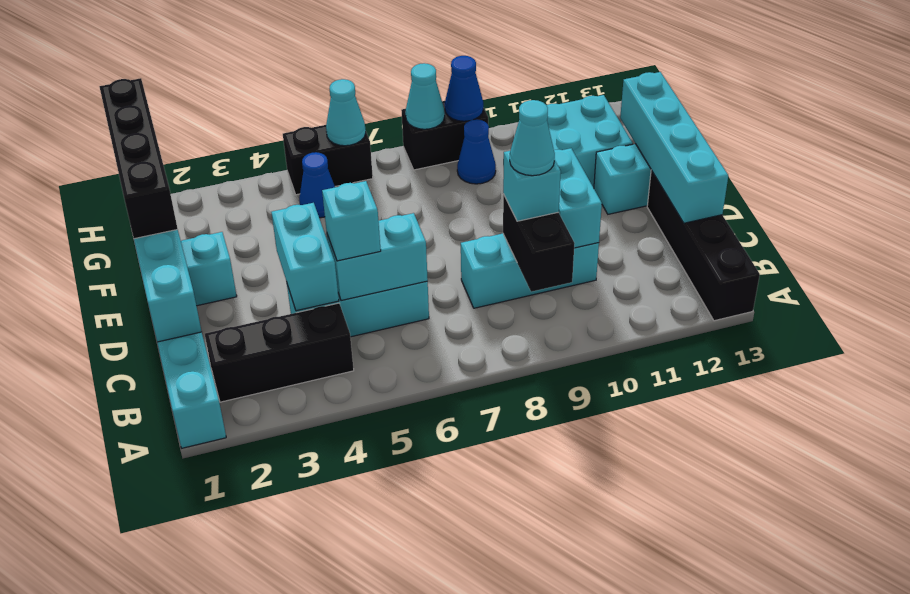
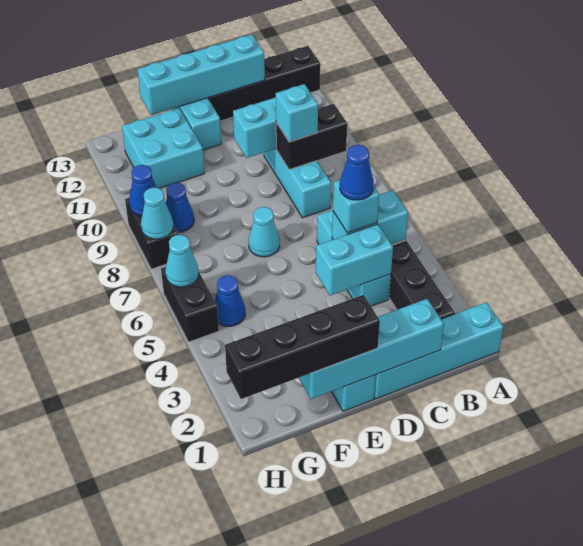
cyan brick C5:C6 level 2 -> cyan brick B5:C5 level 2
none -> blue cone C5 level 4
cyan cone C9 level 4 -> cyan cone E7 level 1

